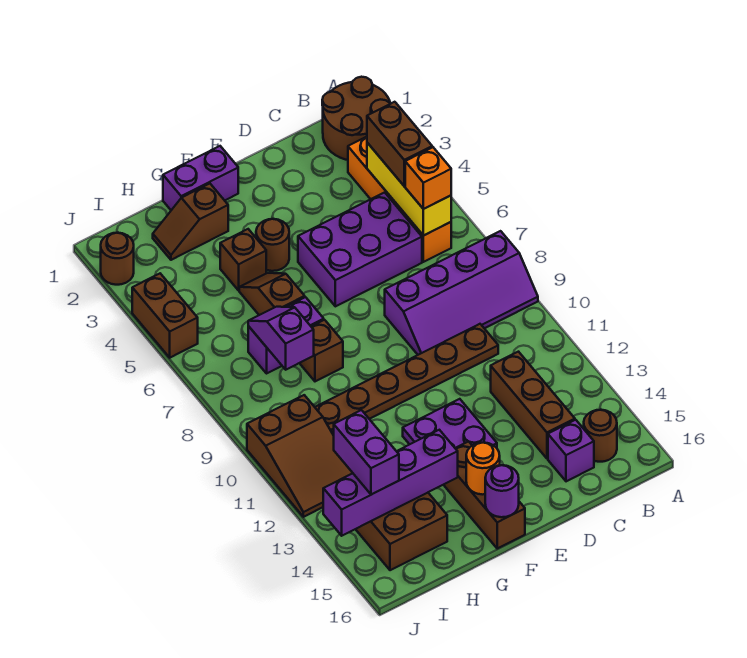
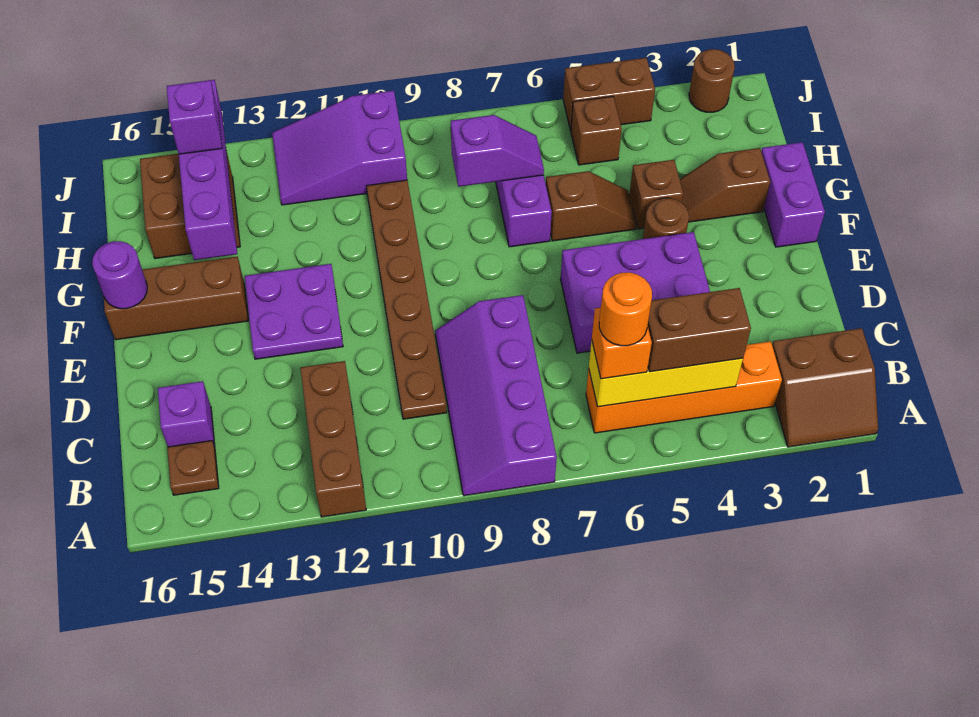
brown round brick A1:B2 level 1 -> brown slope A1:B2 level 1 top B
brown round brick B15 level 1 -> brown plate B15 level 1
purple brick C5:E6 level 1 -> purple brick D4:E6 level 1
brown brick C12:C14 level 1 -> brown brick A12:C12 level 1
orange round brick F15 level 2 -> orange round brick B6 level 4
brown slope G2:H2 level 1 top G -> brown slope G2:G3 level 1 top 2
brown brick G8 level 1 -> brown brick I5 level 1
brown slope I10:J12 level 1 top 10 -> purple slope I10:J12 level 1 top 10
purple brick I13:I14 level 3 -> purple brick I14 level 3

